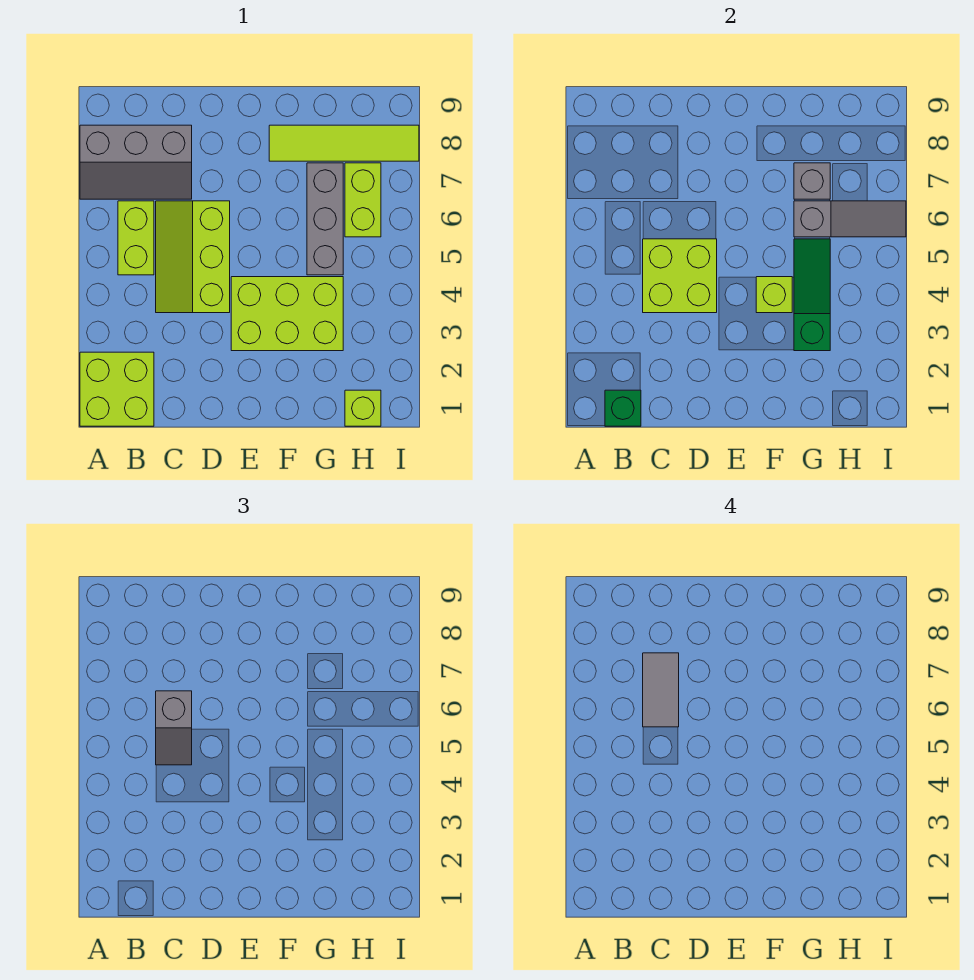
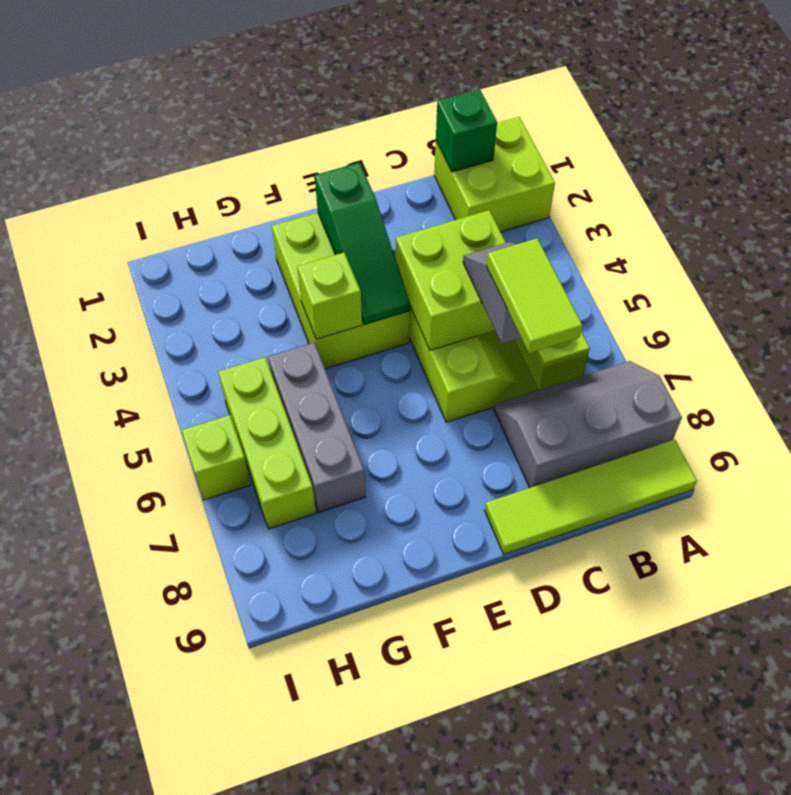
grey tile C6:C7 level 4 -> lime tile C6:C7 level 4
lime brick E3:G4 level 1 -> lime brick E2:F4 level 1
lime tile F8:I8 level 1 -> lime tile A9:D9 level 1
green slope G3:G5 level 2 top 3 -> green slope E2:E4 level 2 top 2
grey slope G6:I6 level 2 top G -> none
grey brick G7 level 2 -> none
lime brick H1 level 1 -> lime brick I6 level 1
lime brick H6:H7 level 1 -> lime brick H5:H7 level 1

